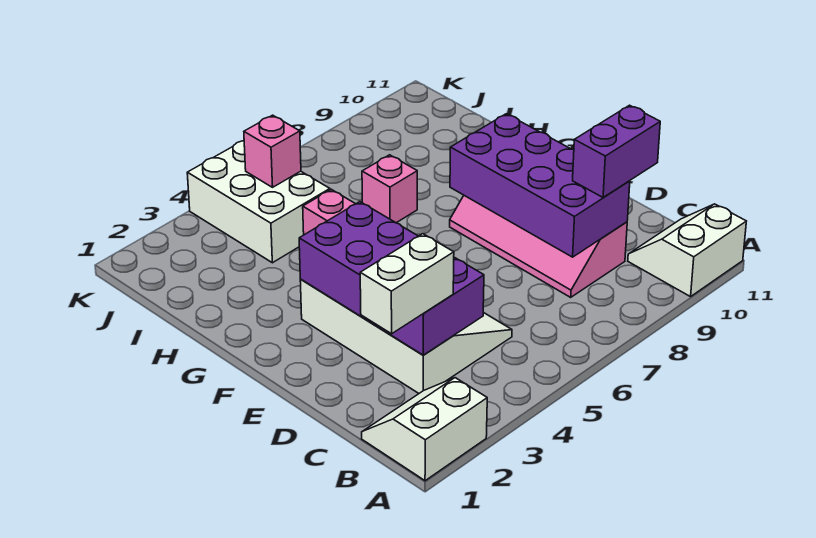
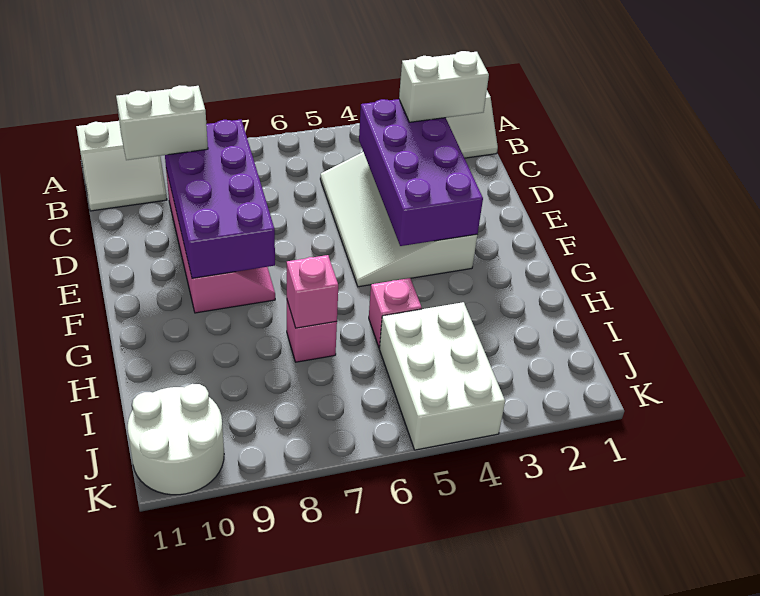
purple brick C9:C10 level 3 -> white brick C9:C10 level 3
pink brick J5 level 2 -> pink brick H7 level 2
none -> white round brick J10:K11 level 1

